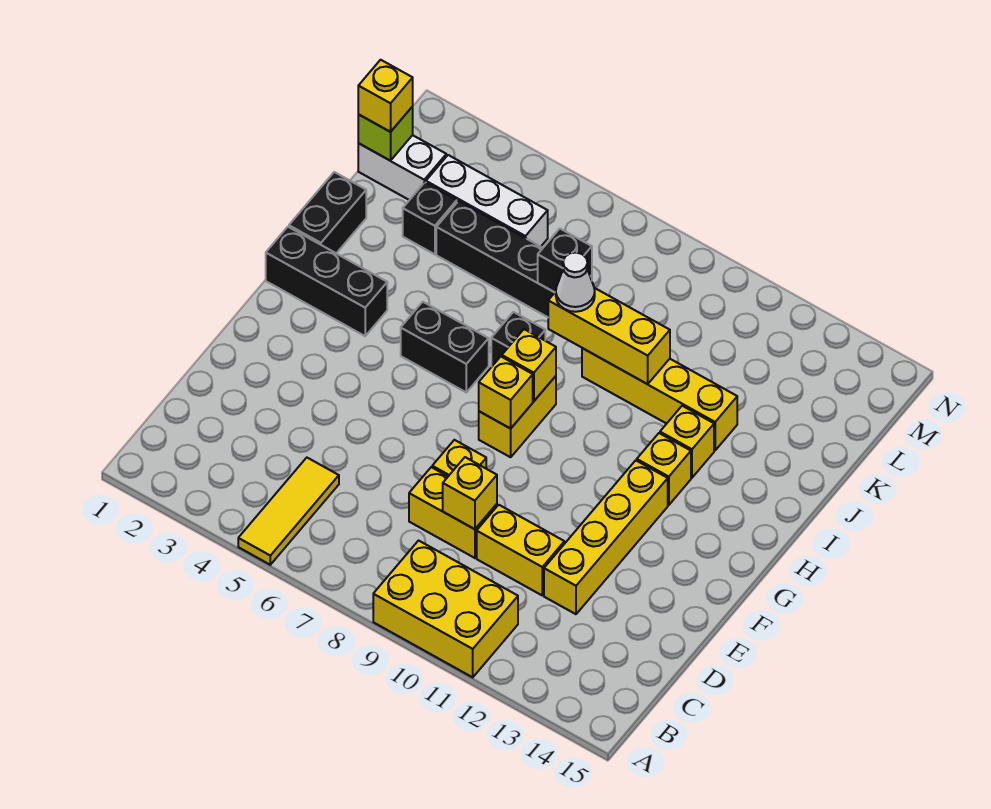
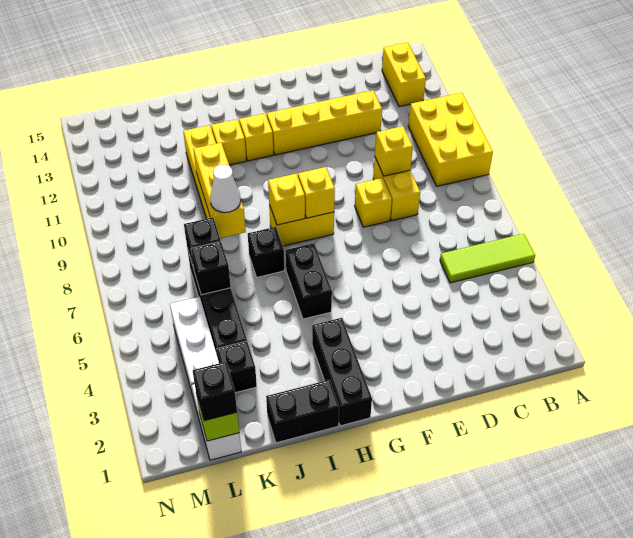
yellow tile A5:C5 level 1 -> lime tile A5:C5 level 1
yellow brick D10:D11 level 1 -> yellow brick B13:B14 level 1
none -> black brick K6 level 2
yellow brick L1 level 3 -> black brick L1 level 3

